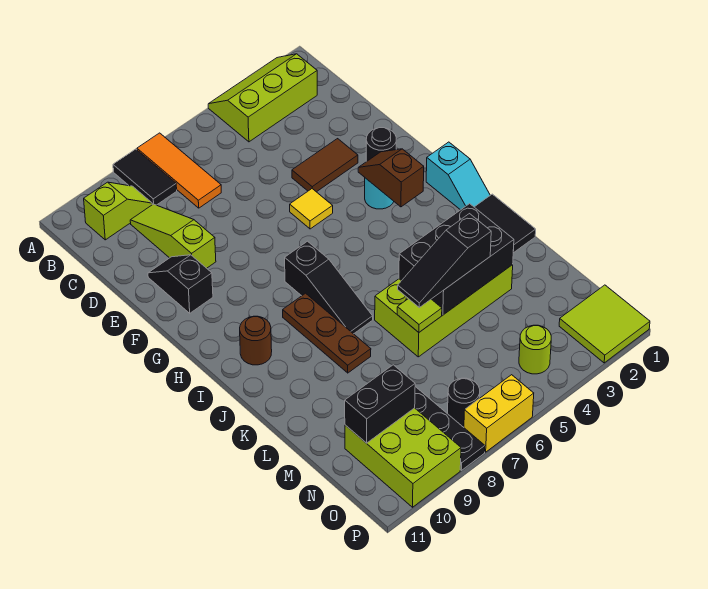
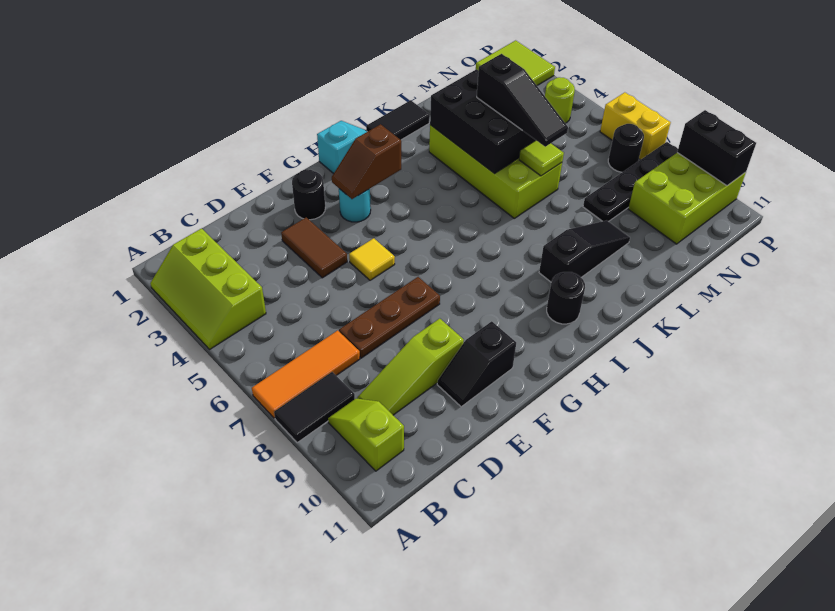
black slope H7:J7 level 1 top H -> black slope J9:L9 level 1 top J
brown plate I8:K8 level 1 -> brown plate D7:F7 level 1
brown round brick I10 level 1 -> black round brick I10 level 1
black brick N9:N10 level 2 -> black brick P9:P10 level 2

